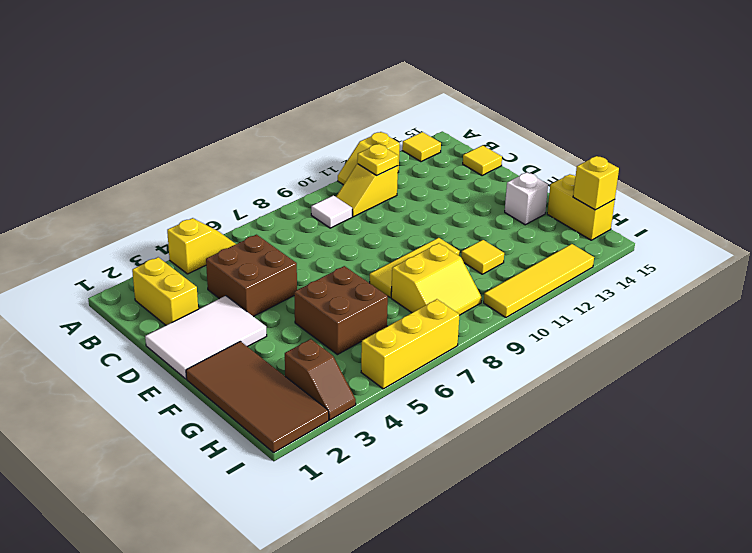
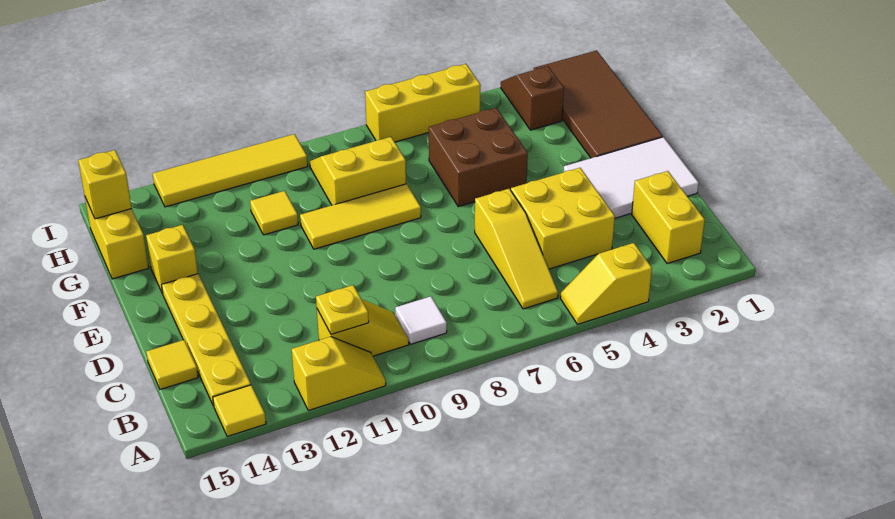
none -> yellow slope B6:D6 level 1 top D
none -> yellow plate B14:E14 level 1
brown brick C4:D5 level 1 -> yellow brick C4:D5 level 1
white brick F14 level 1 -> yellow brick F14 level 1

